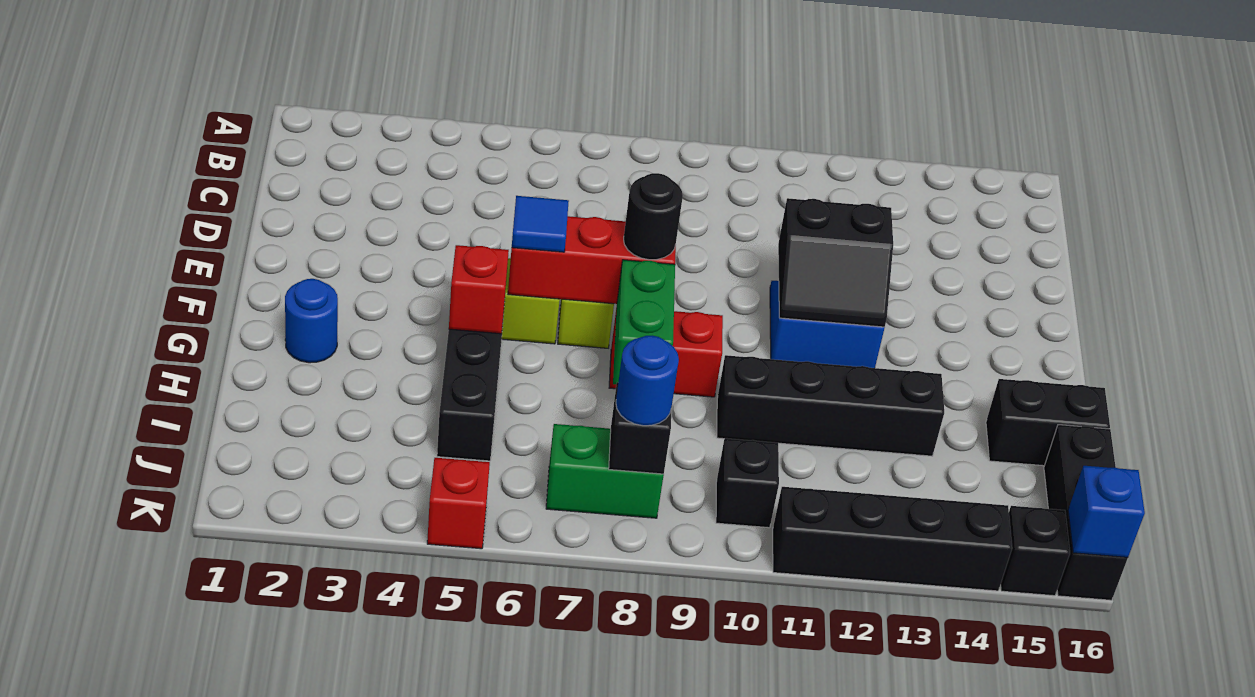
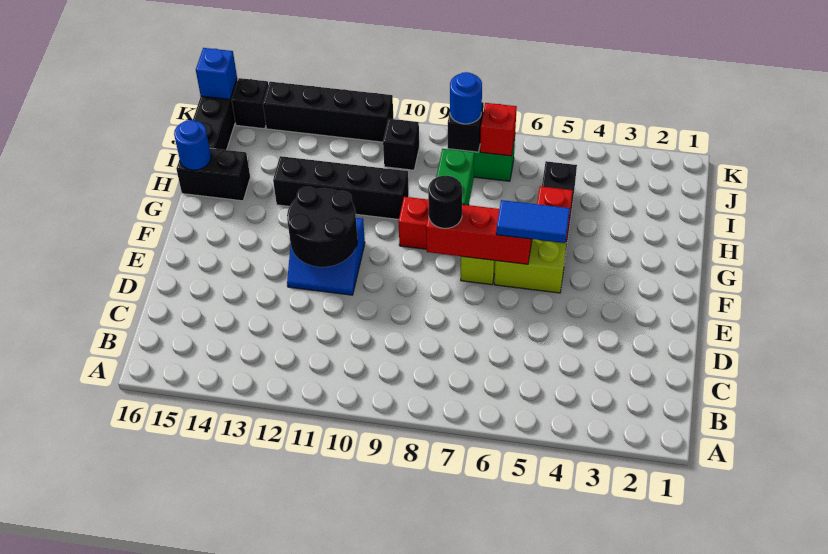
black slope E11:F12 level 2 top E -> black round brick E11:F12 level 2
blue tile F6 level 3 -> blue tile F5:F6 level 3
blue round brick G2 level 1 -> blue round brick H16 level 2
red brick K5 level 1 -> red brick J7 level 2

